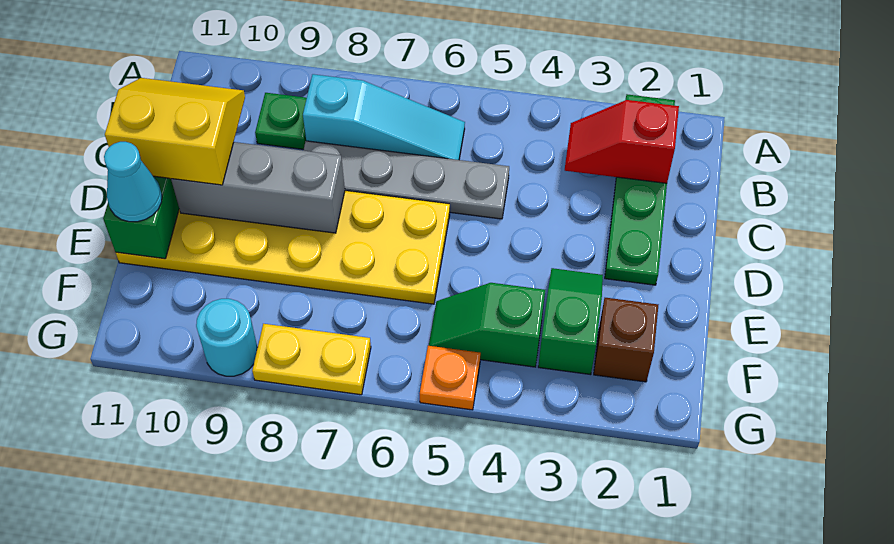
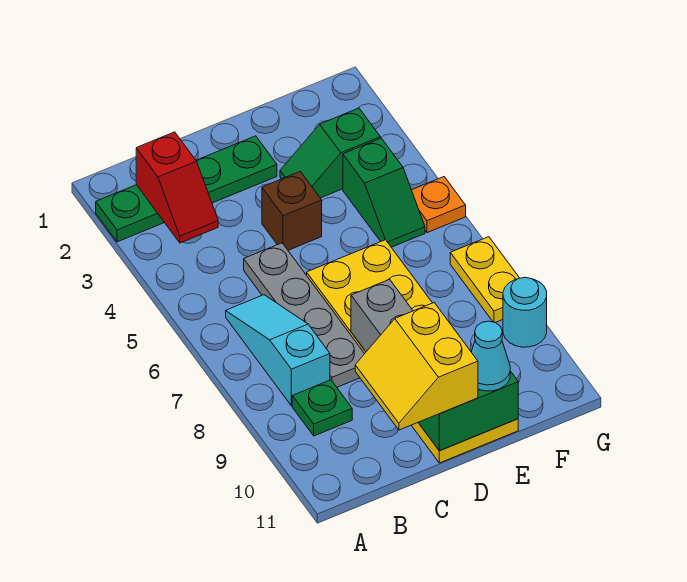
brown brick F2 level 1 -> brown brick D4 level 1

